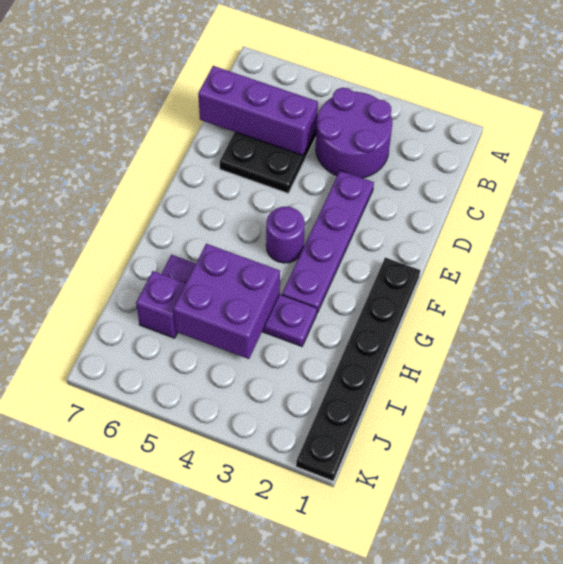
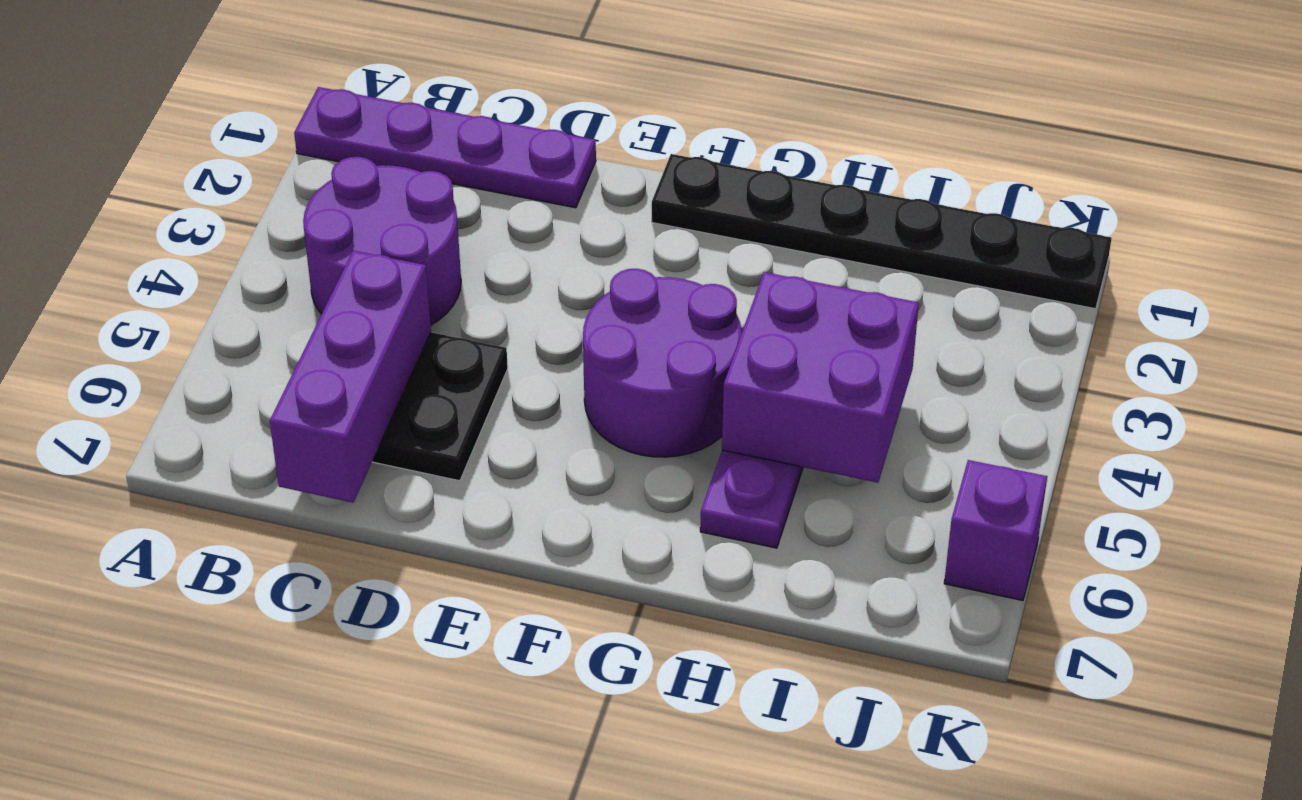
purple plate D3:G3 level 1 -> purple plate A1:D1 level 1
purple round brick F4 level 1 -> purple round brick F4:G5 level 1
purple brick I6 level 1 -> purple brick K6 level 1

